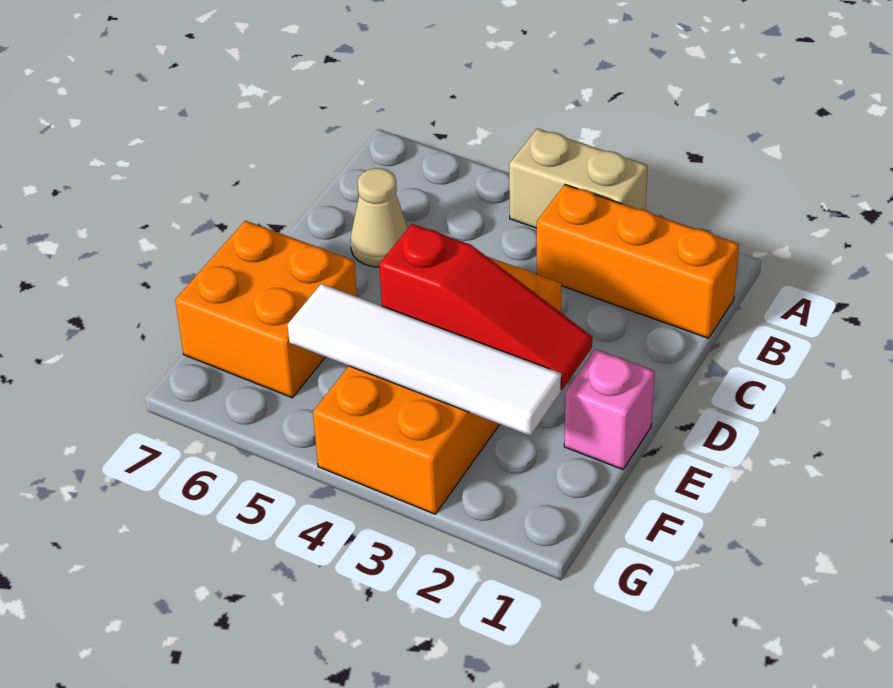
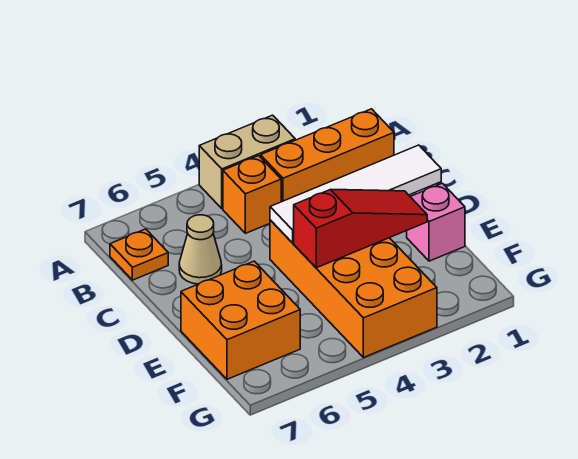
none -> orange brick B4 level 1
none -> orange plate B7 level 1
white tile F2:F5 level 2 -> white tile D1:D4 level 2

